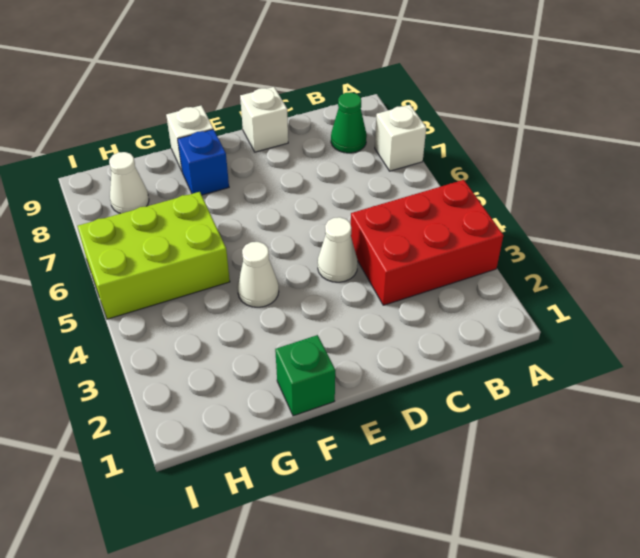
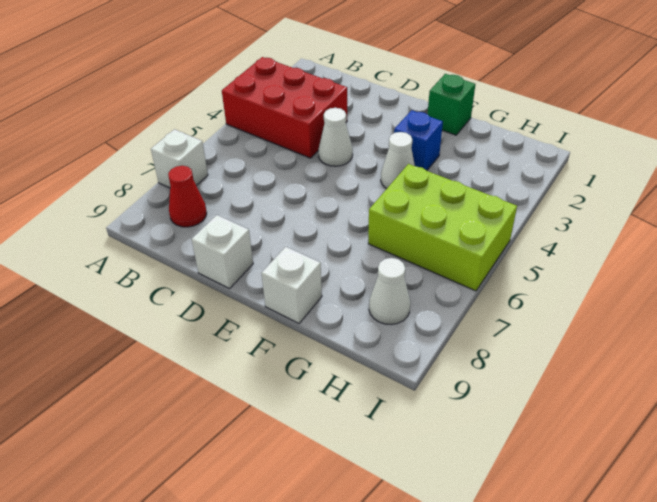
green cone B8 level 1 -> red cone B8 level 1
blue brick F8 level 1 -> blue brick F3 level 1

